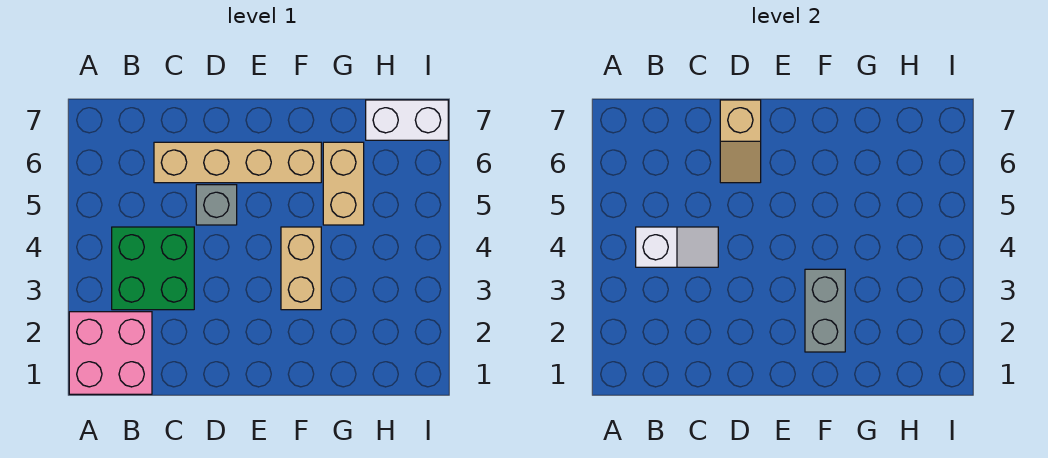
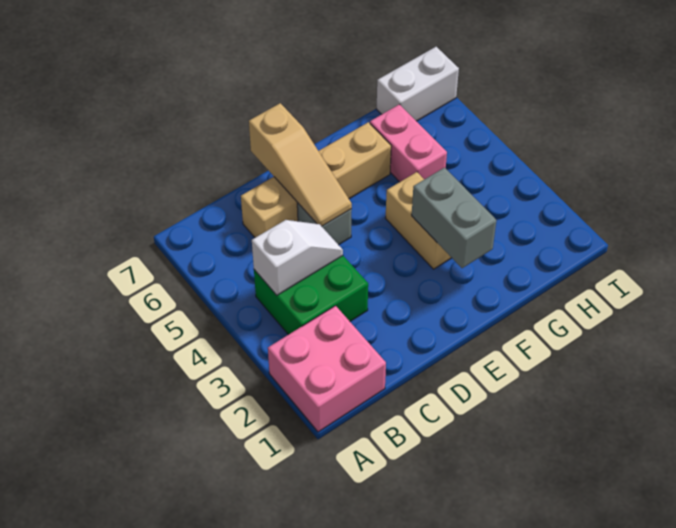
tan slope D6:D7 level 2 top 7 -> tan slope D5:D7 level 2 top 7
tan brick G5:G6 level 1 -> pink brick G5:G6 level 1

